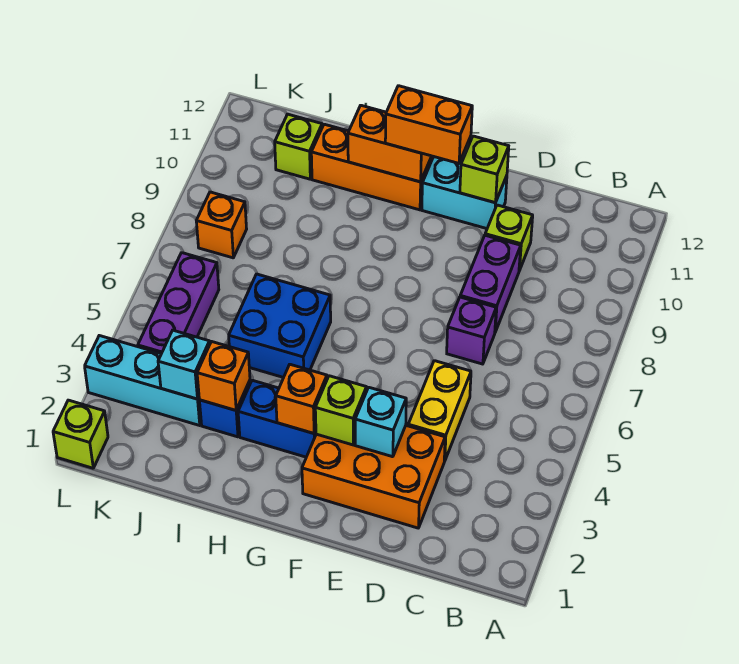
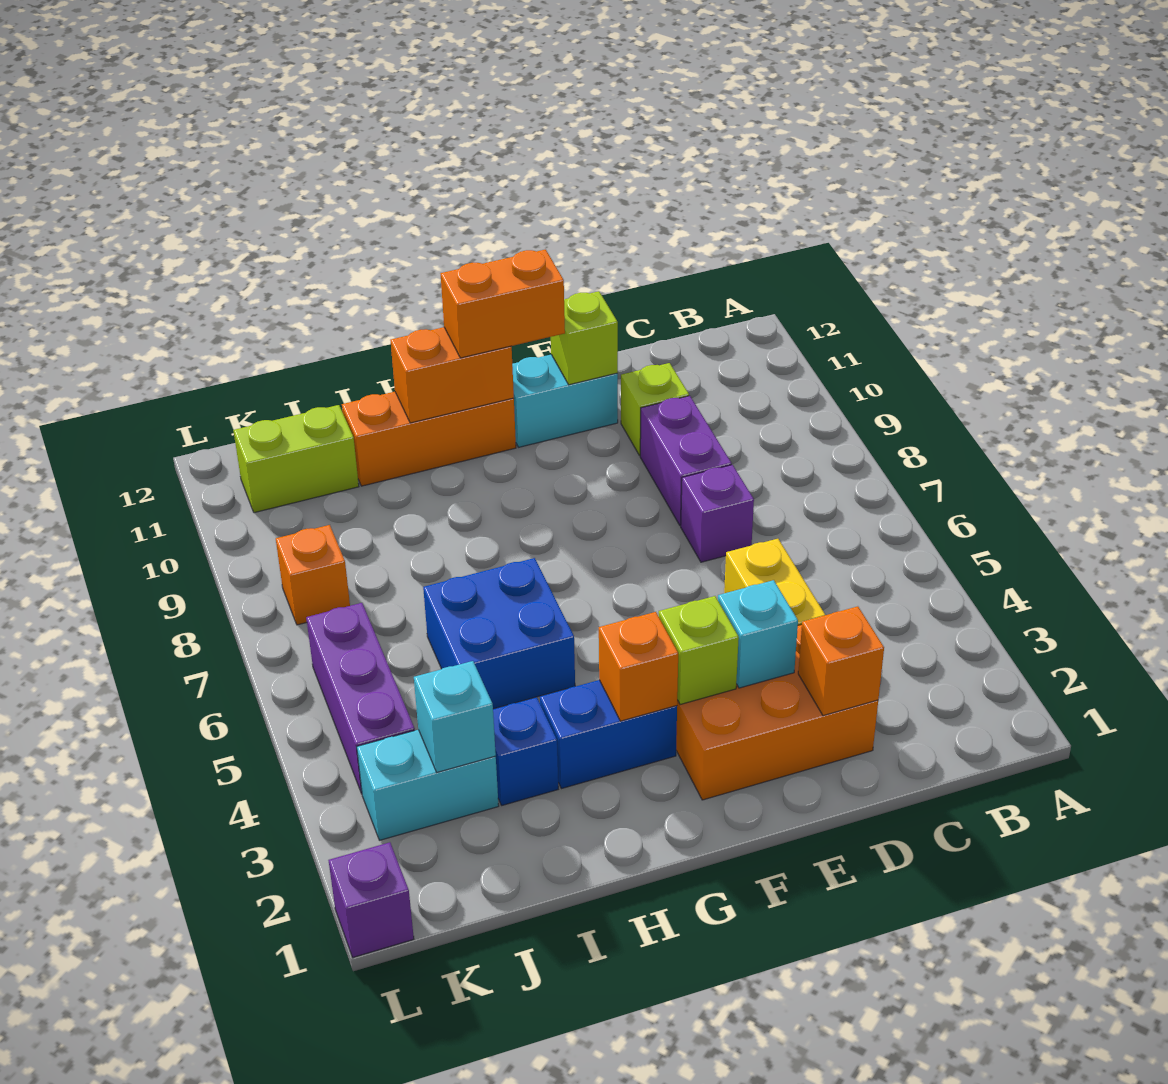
orange brick I3 level 2 -> orange brick D2 level 2
cyan brick J3:L3 level 1 -> cyan brick J3:K3 level 1
lime brick J11 level 1 -> lime brick J11:K11 level 1
lime brick L1 level 1 -> purple brick L1 level 1

